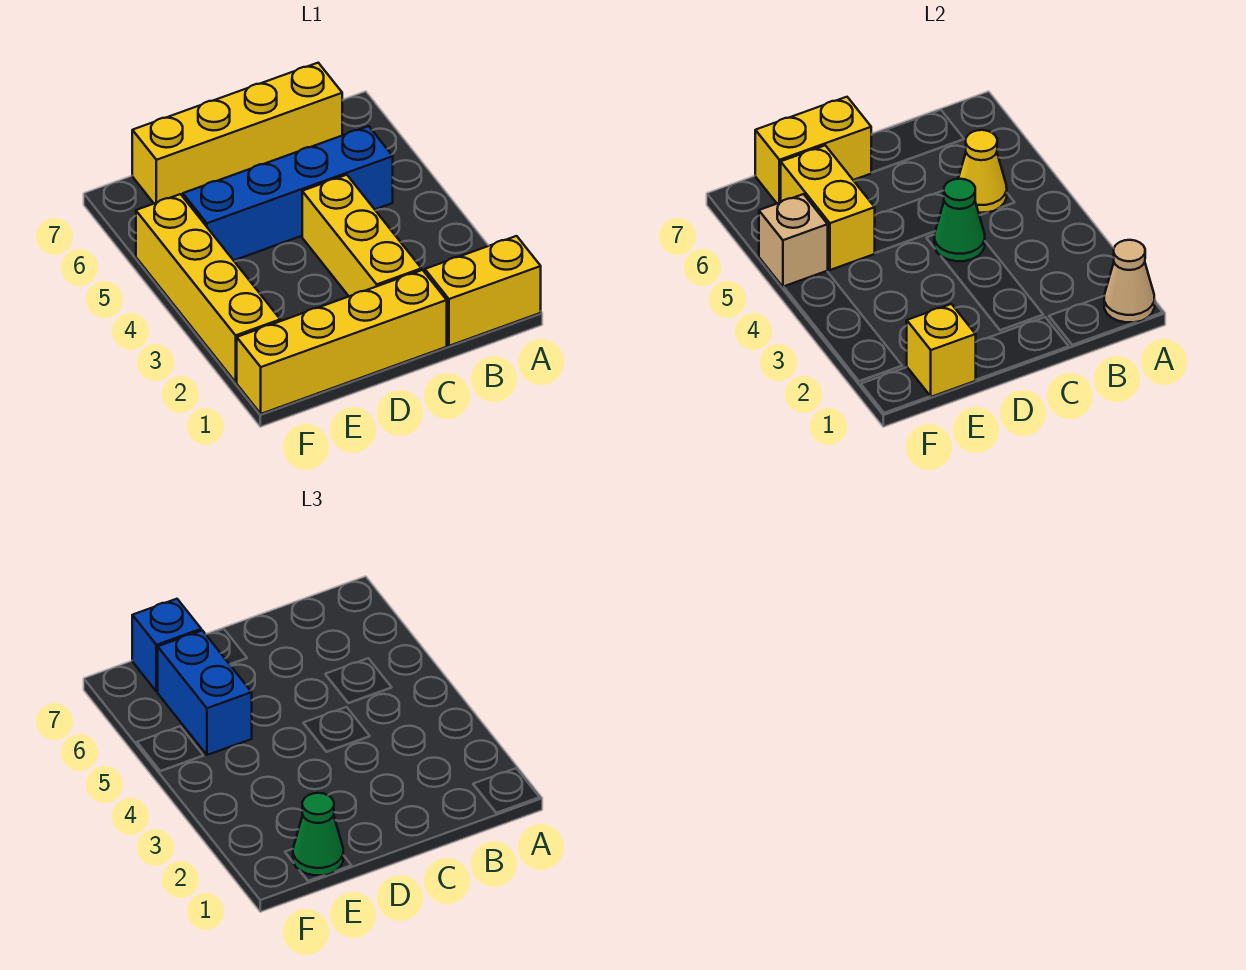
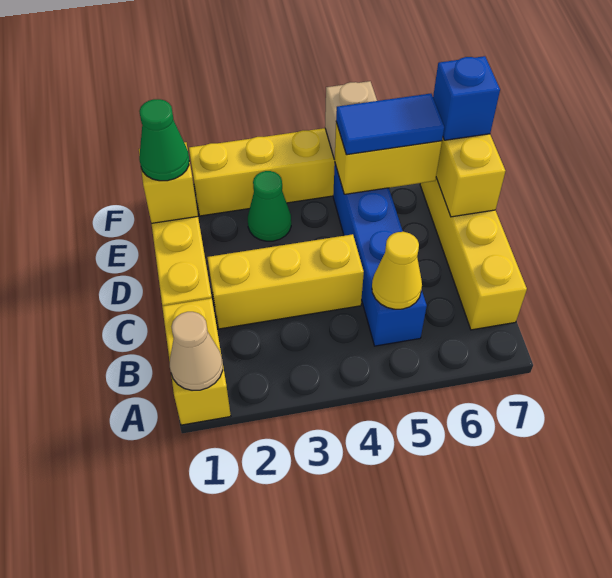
green cone C4 level 2 -> green cone E3 level 1
blue brick E5:E6 level 3 -> blue tile E5:E6 level 3

